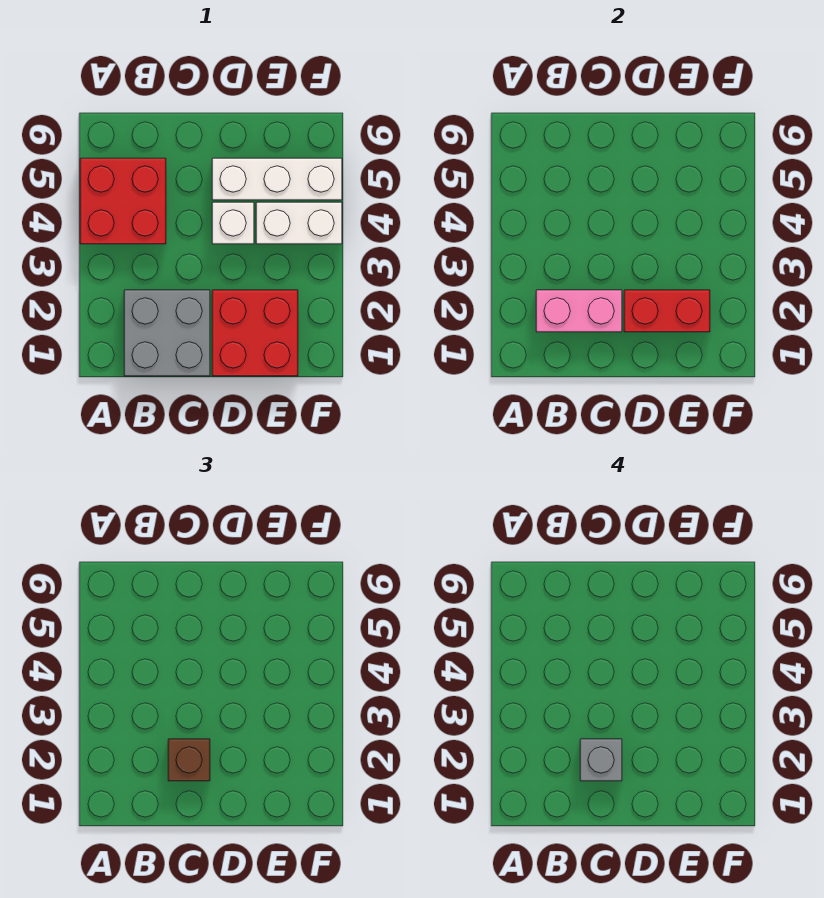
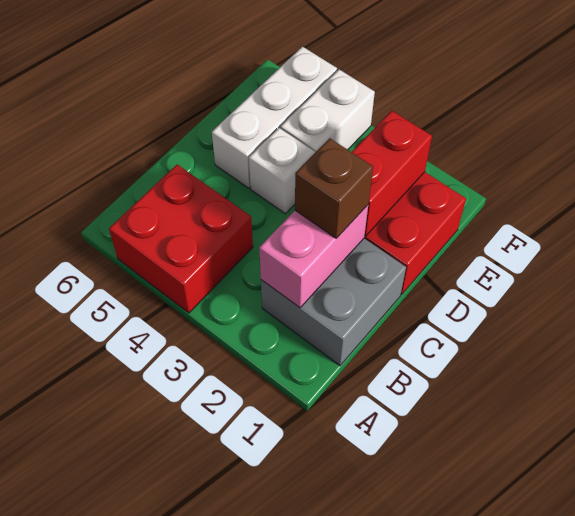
grey brick C2 level 4 -> none

